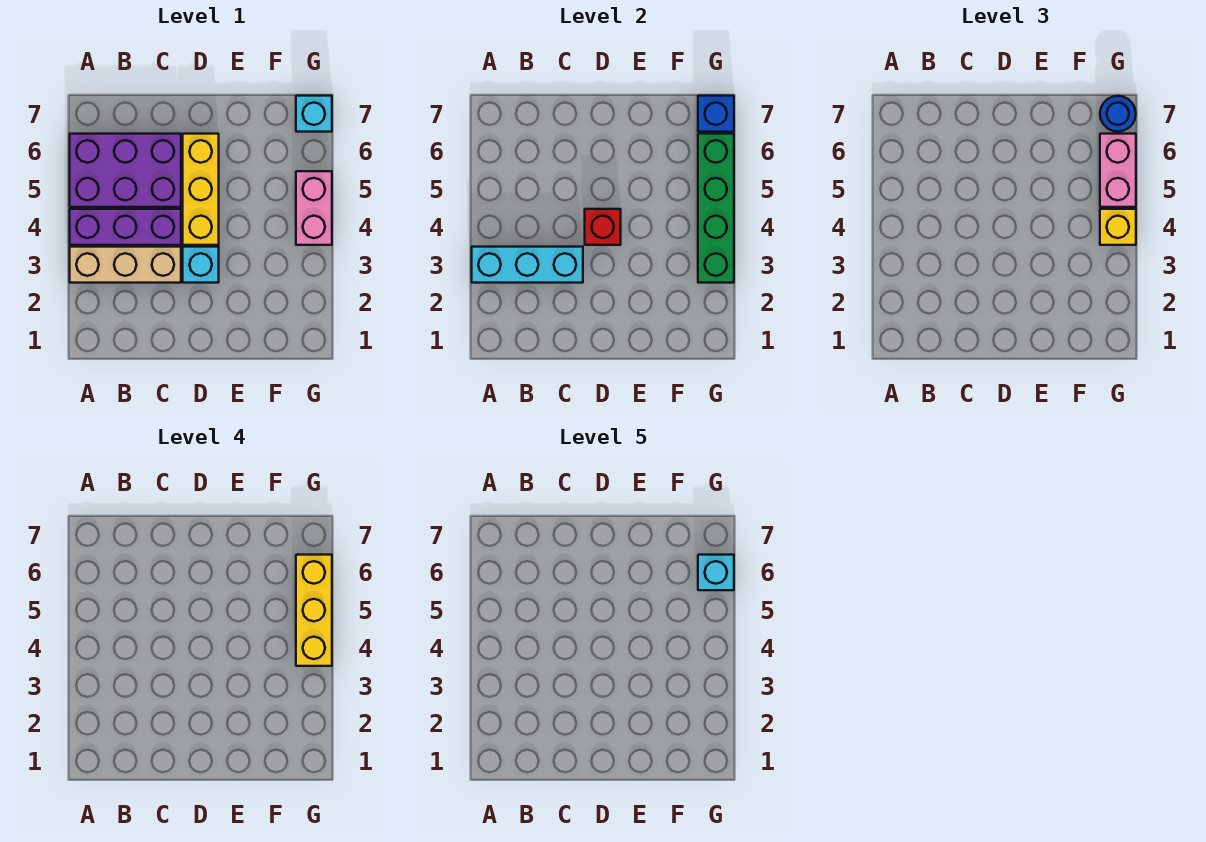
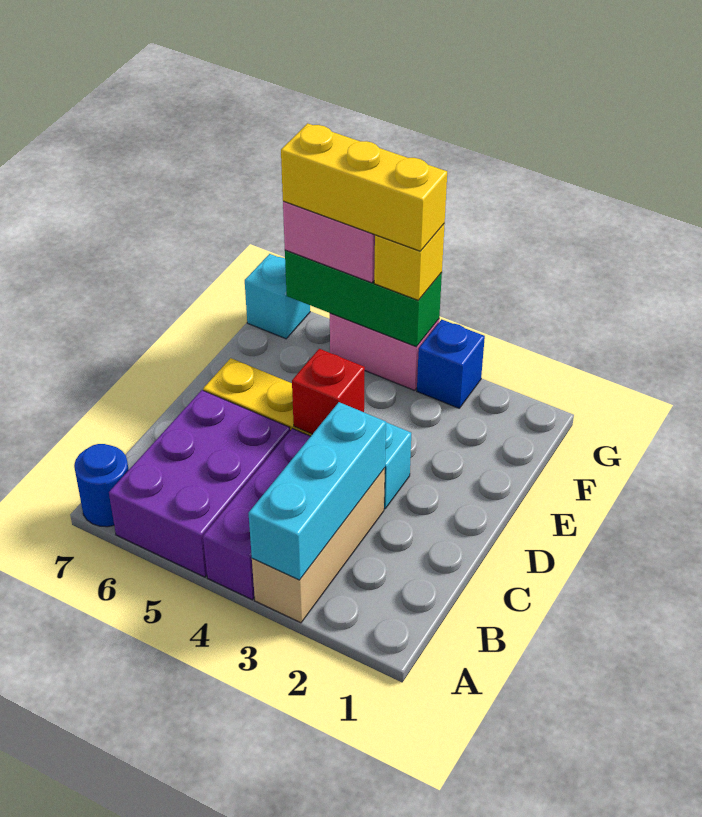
green brick G3:G6 level 2 -> green brick G4:G6 level 2
cyan brick G6 level 5 -> none
blue brick G7 level 2 -> blue brick G3 level 1
blue round brick G7 level 3 -> blue round brick A7 level 1

